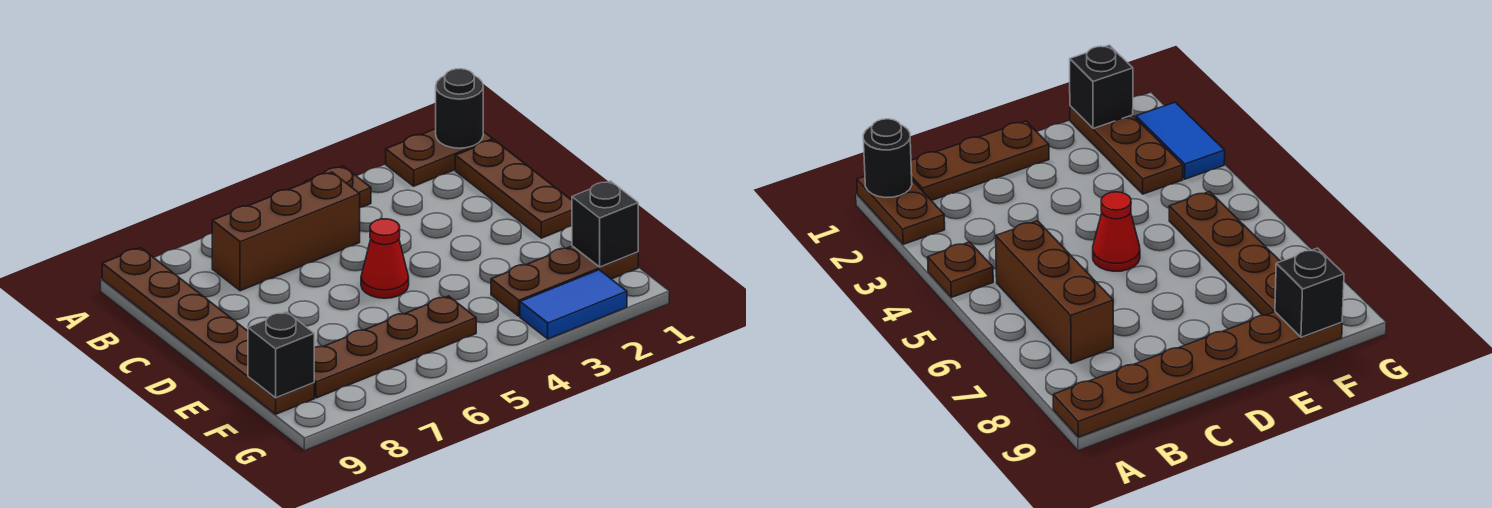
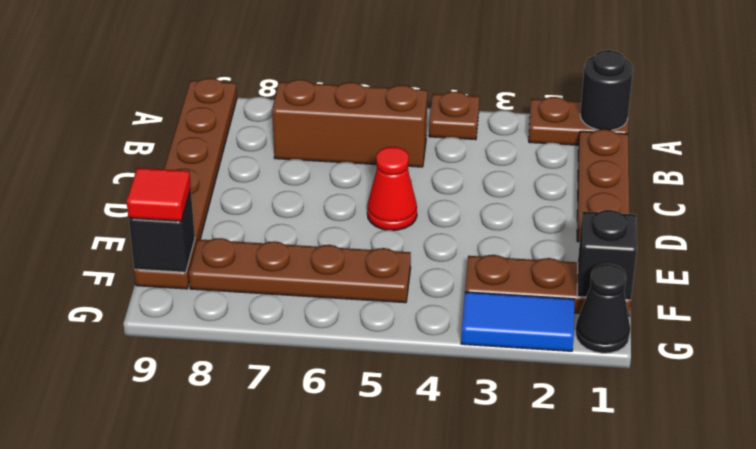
none -> red tile F9 level 3
none -> black cone G1 level 1

